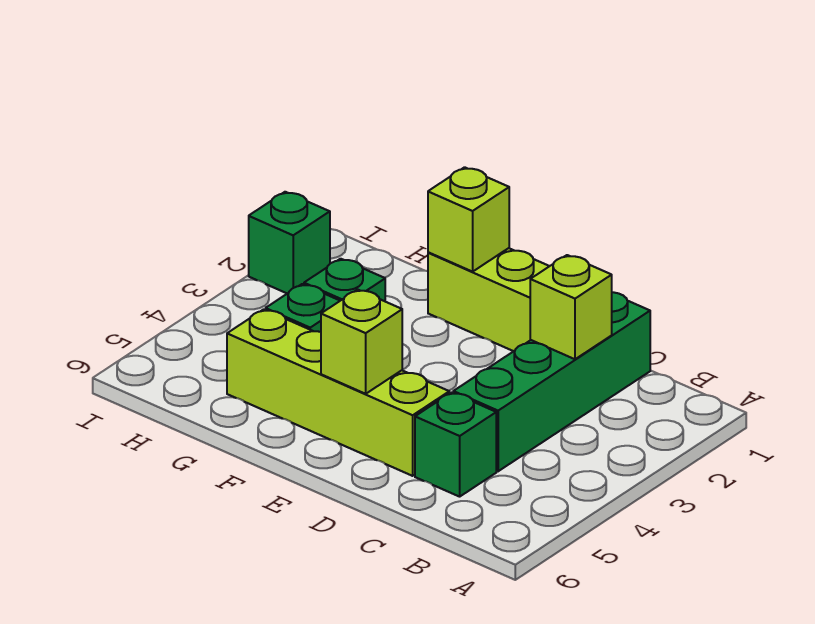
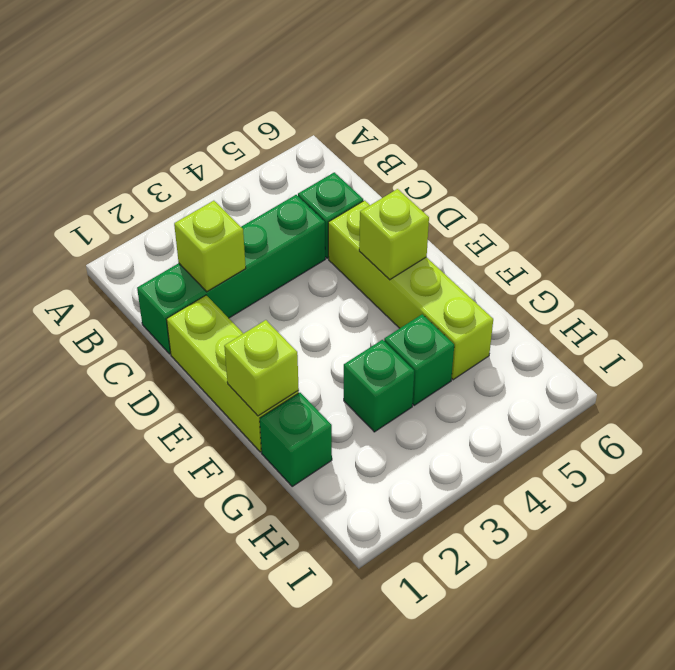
green brick I2 level 1 -> green brick G1 level 1

